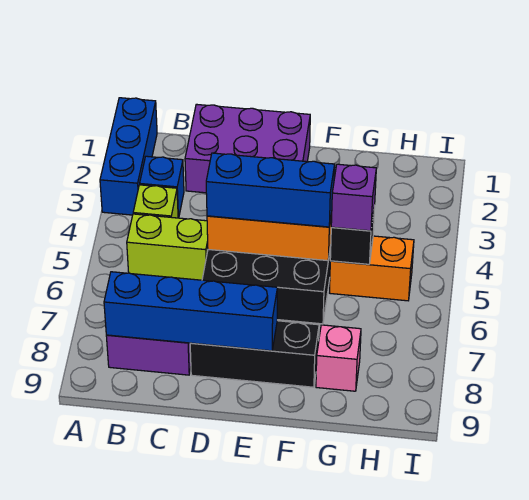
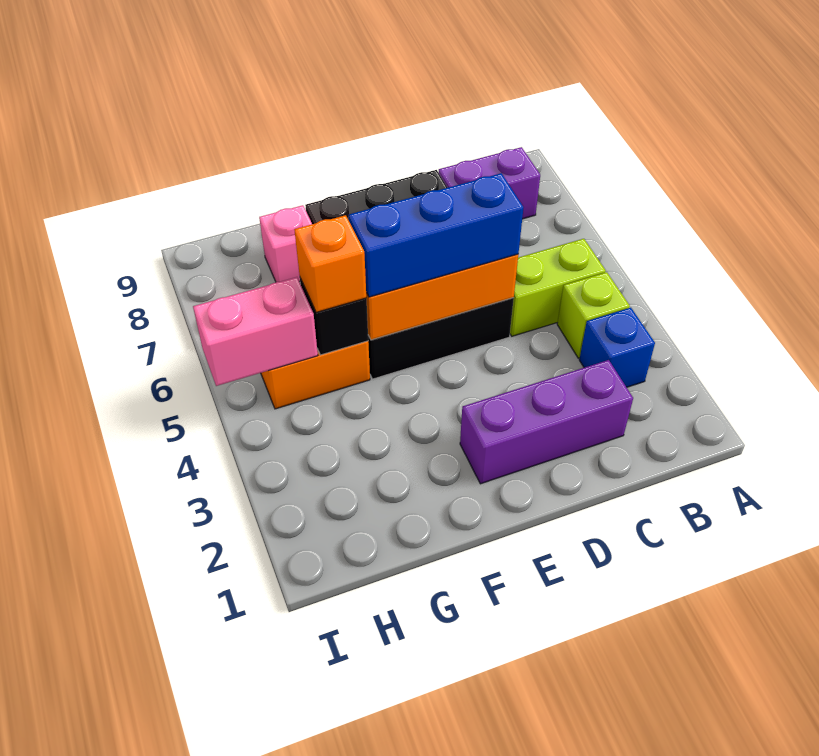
blue brick A1:A3 level 1 -> none
blue brick B8:E8 level 2 -> none
purple brick C1:E2 level 1 -> purple brick C2:E2 level 1
purple brick G5 level 3 -> orange brick G5 level 3
none -> pink brick H5:I5 level 2

